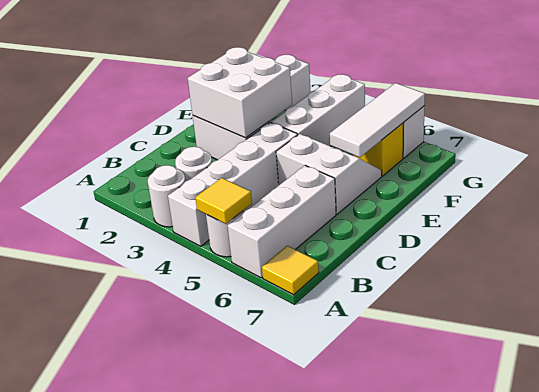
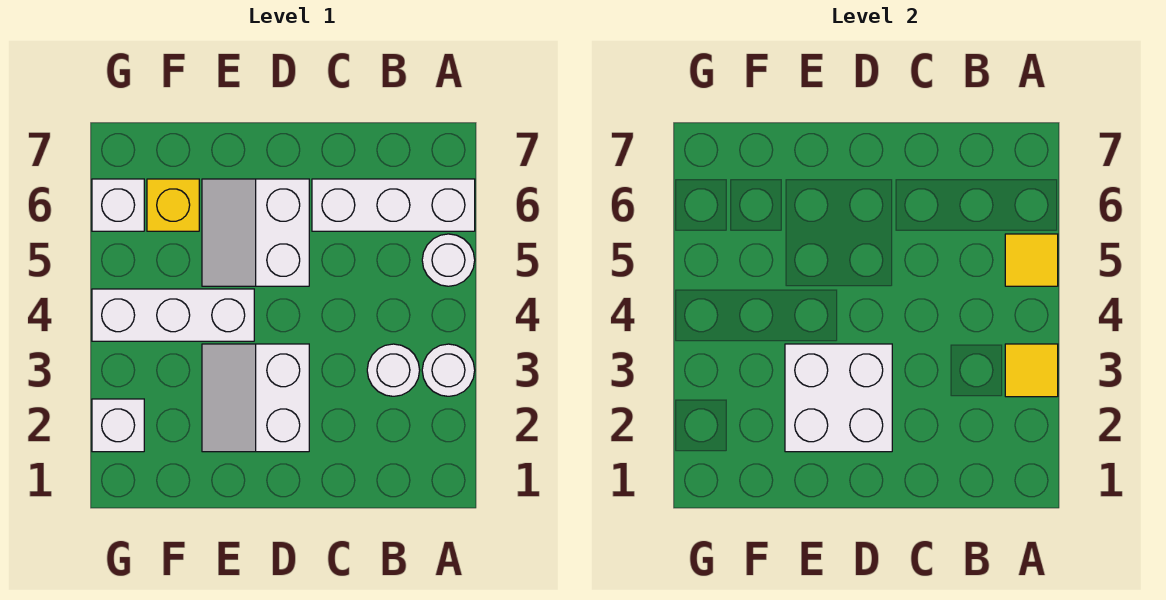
white brick A4:D4 level 1 -> none
yellow tile A7 level 1 -> yellow tile A3 level 2
white tile E6:G6 level 2 -> none

